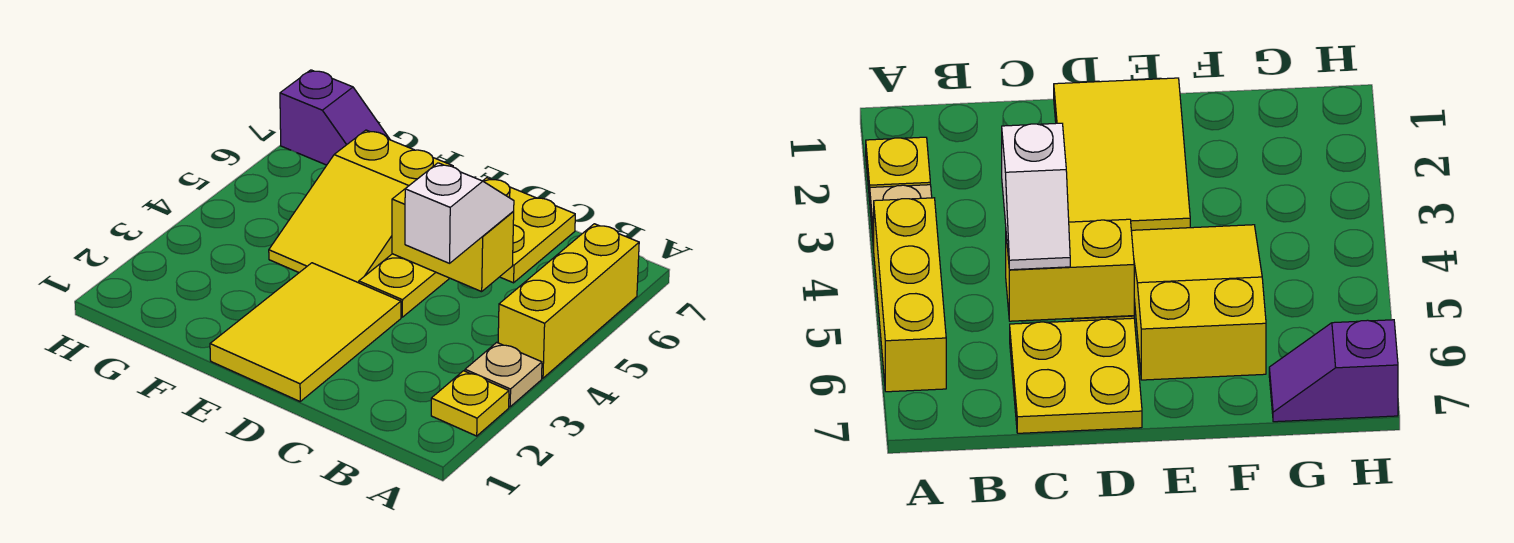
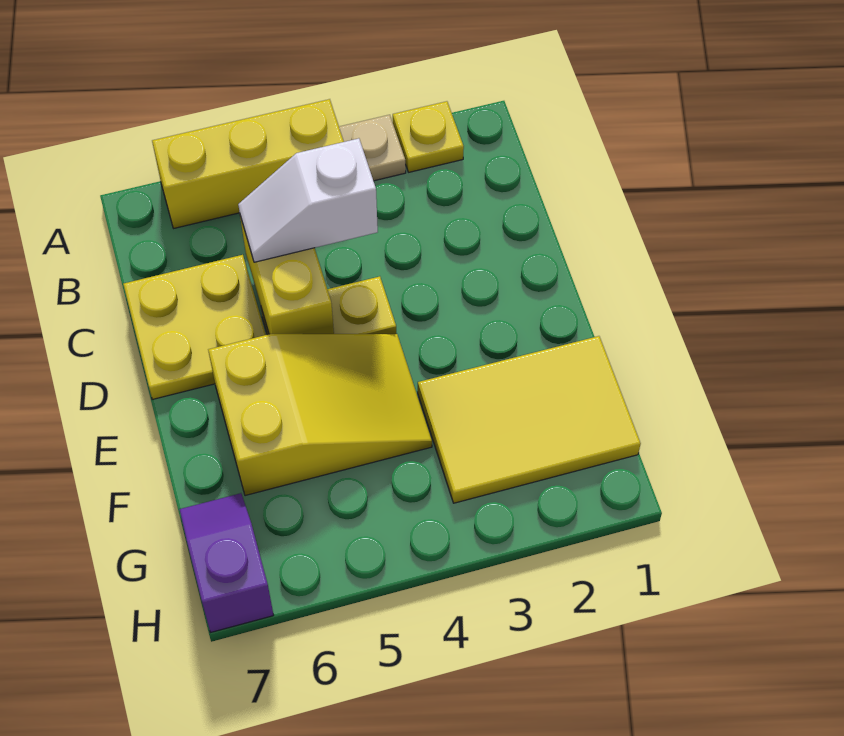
yellow tile D1:E3 level 1 -> yellow tile F1:G3 level 1

